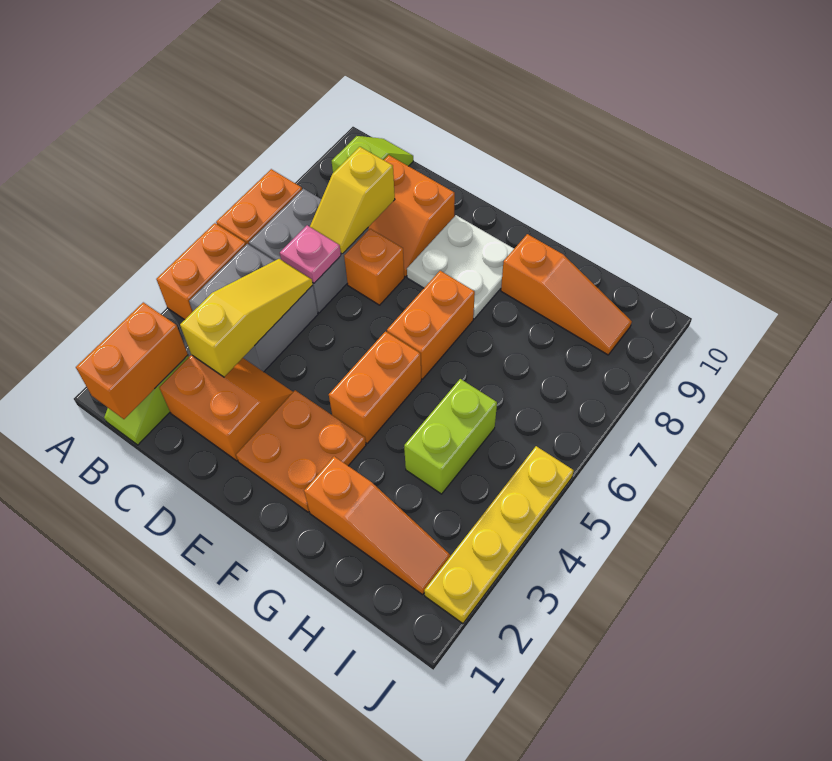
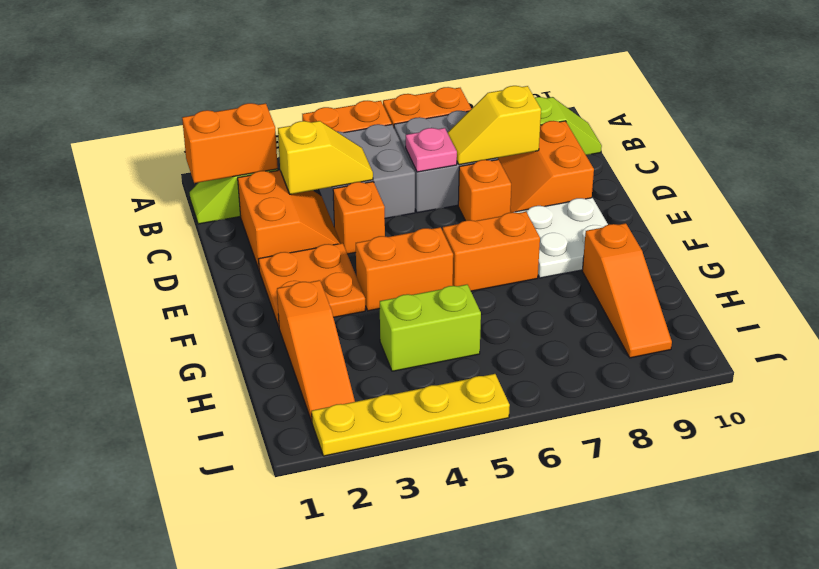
yellow slope C3:C5 level 2 top 3 -> yellow slope C3:C4 level 2 top 3
none -> orange brick D4 level 1

